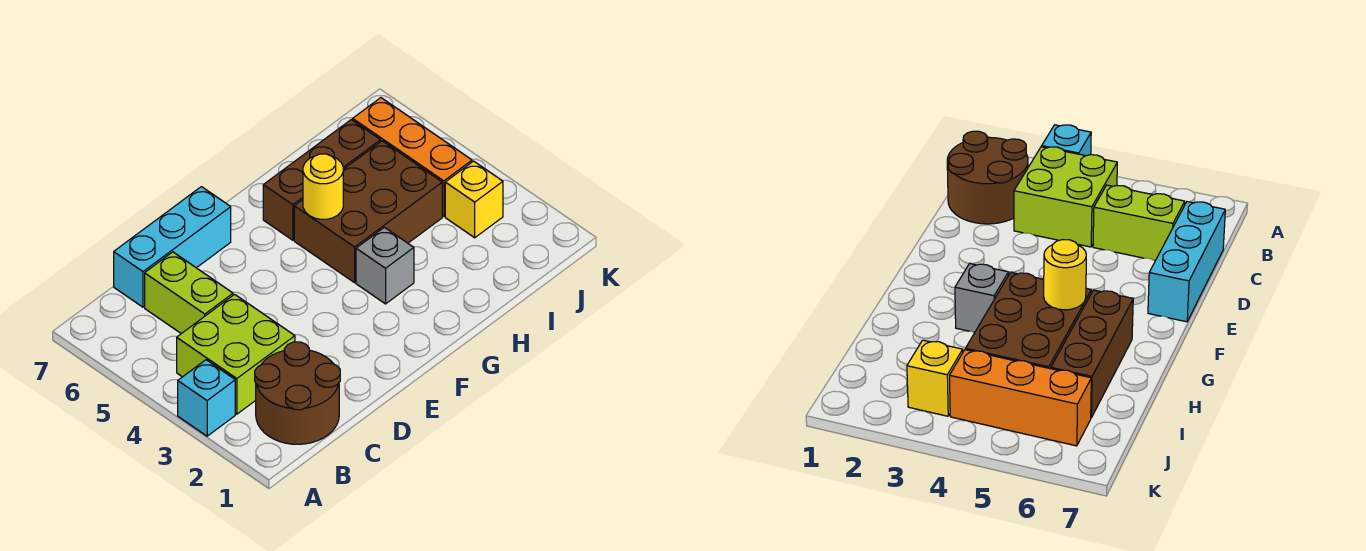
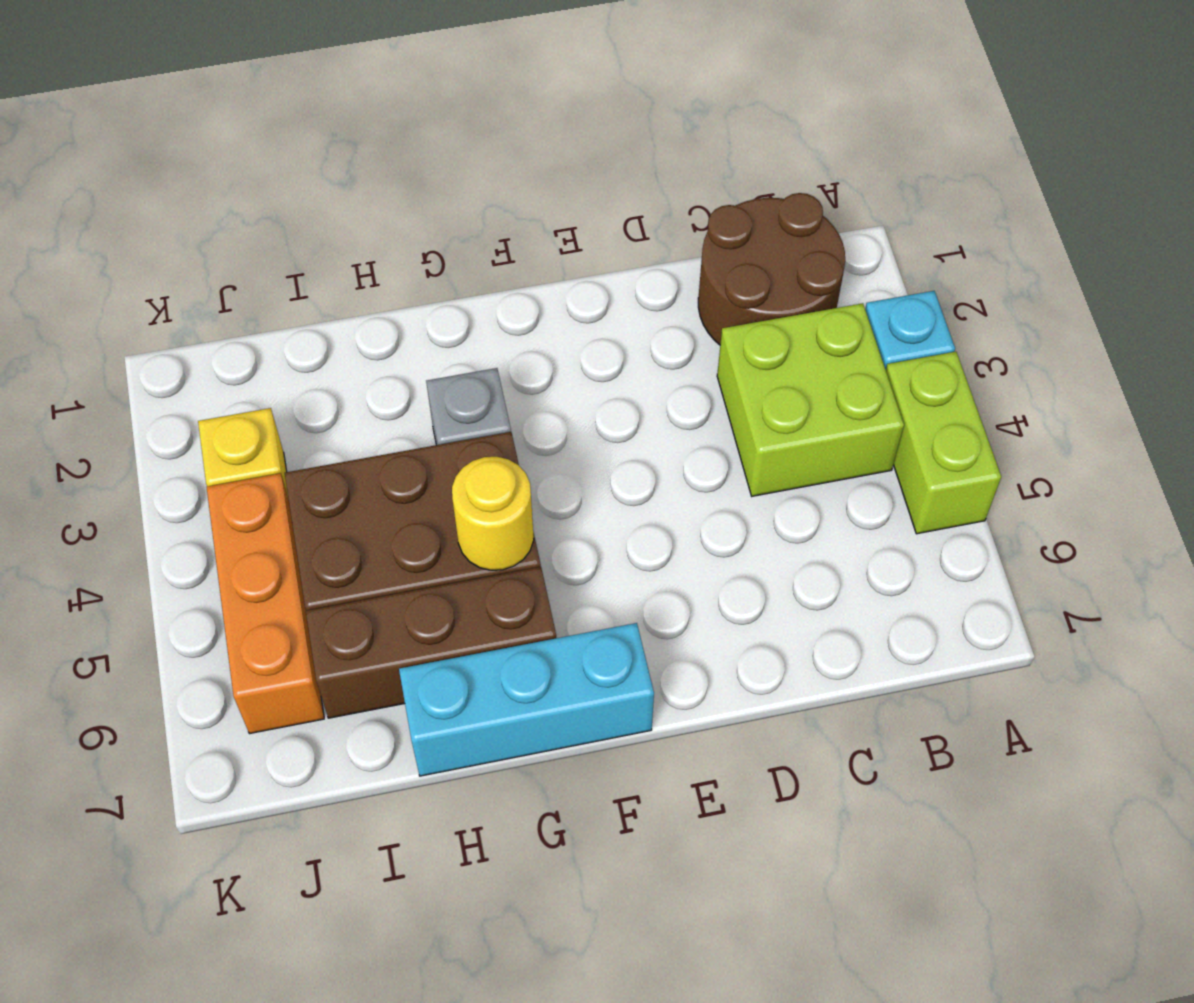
lime brick C5:C6 level 1 -> lime brick A4:A5 level 1
cyan brick C7:E7 level 1 -> cyan brick F7:H7 level 1

